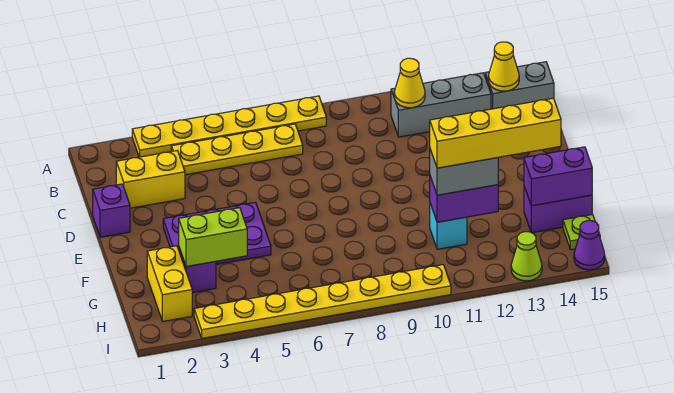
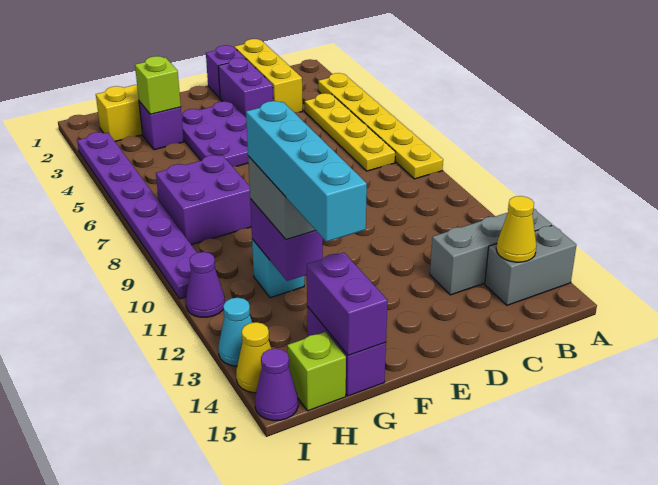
grey brick B11:B13 level 1 -> grey brick A13:C13 level 1
yellow cone B11 level 2 -> yellow cone I14 level 1
grey brick B14:B15 level 1 -> grey brick A14:B14 level 1
yellow brick C2:C3 level 1 -> yellow brick C1:C3 level 1
none -> purple brick D2:D3 level 1
lime brick G3:G4 level 2 -> lime brick G3 level 2
none -> purple brick G7:H8 level 1
yellow brick G11:G14 level 4 -> cyan brick G11:G14 level 4
lime plate H15 level 1 -> lime brick H15 level 1
yellow plate I3:I10 level 1 -> purple plate I3:I10 level 1
none -> purple cone I11 level 1
lime cone I13 level 1 -> cyan cone I13 level 1

